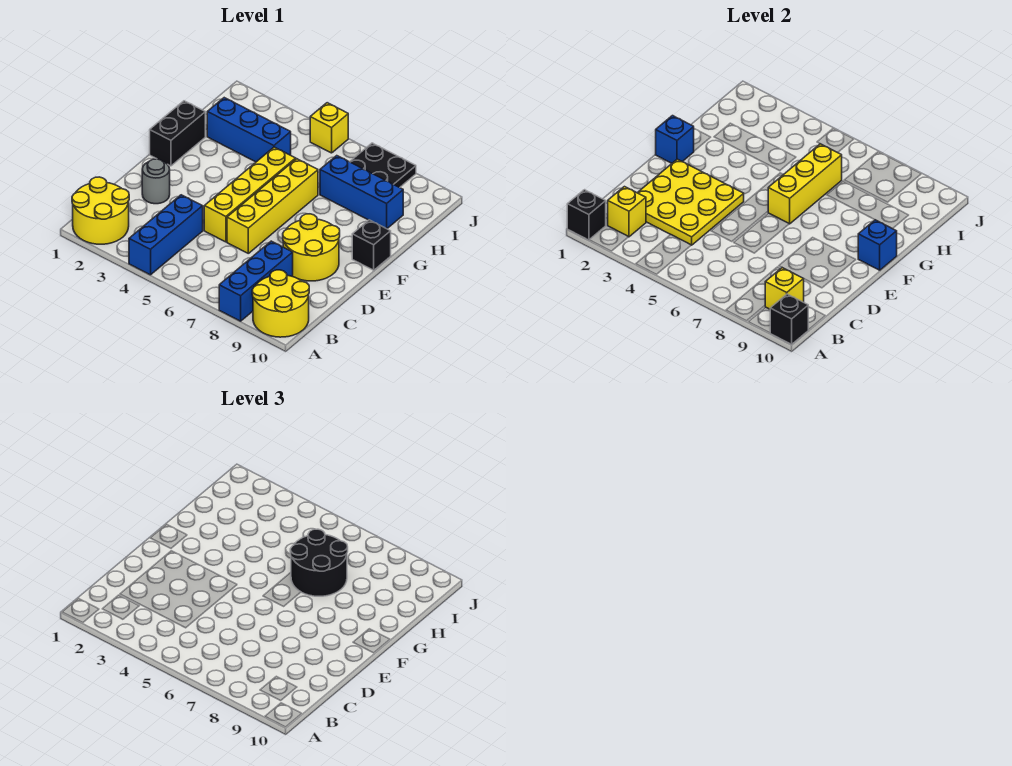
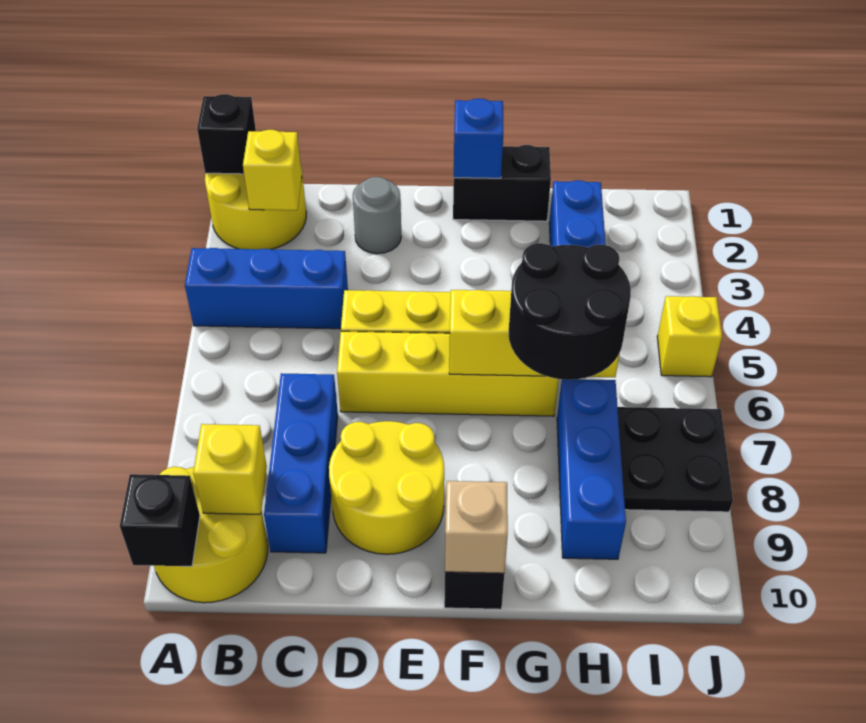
blue brick A8:C8 level 1 -> blue brick C7:C9 level 1
yellow plate C2:E4 level 2 -> none
blue brick F10 level 2 -> tan brick F10 level 2

